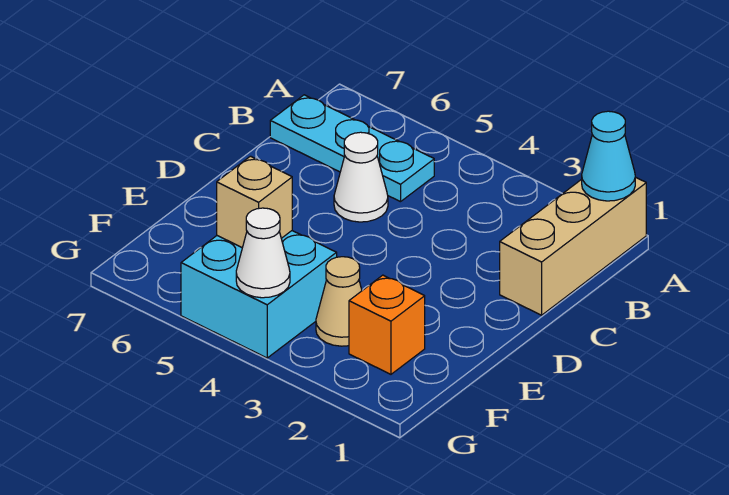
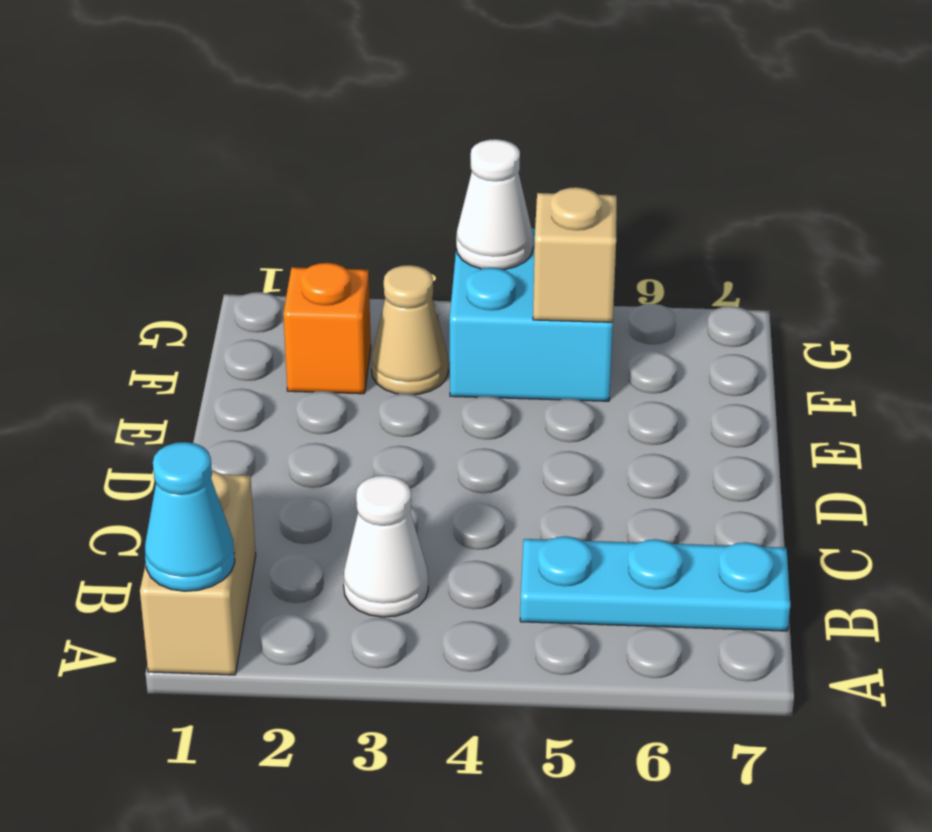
tan brick A1:C1 level 1 -> tan brick A1:B1 level 1
white cone C5 level 1 -> white cone B3 level 1

